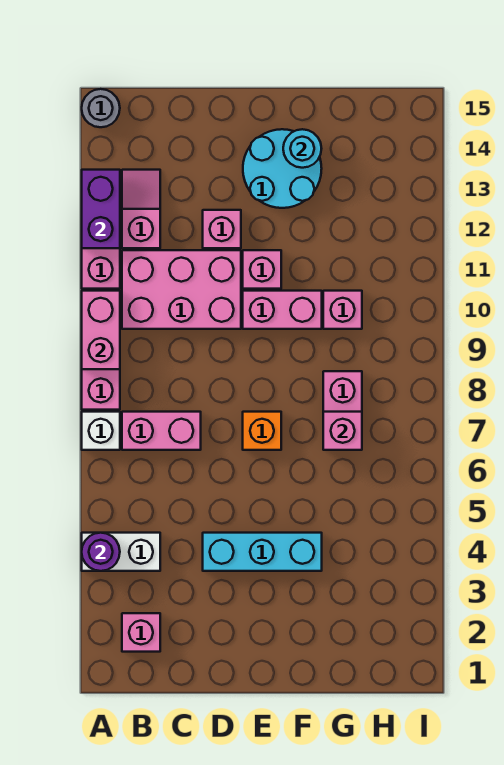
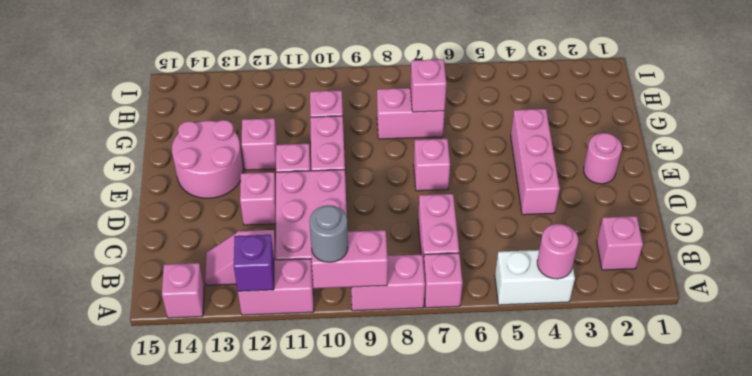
white brick A4:B4 level 1 -> white brick A4:A5 level 1
purple round brick A4 level 2 -> pink round brick A4 level 2
white brick A7 level 1 -> pink brick A7 level 1
purple brick A12:A13 level 2 -> purple brick A12 level 2
none -> pink brick A14 level 1
grey round brick A15 level 1 -> grey round brick A10 level 3
cyan brick D4:F4 level 1 -> pink brick D4:F4 level 1
none -> pink round brick E2 level 1
orange brick E7 level 1 -> pink brick E7 level 1
cyan round brick E13:F14 level 1 -> pink round brick E13:F14 level 1
none -> pink brick F12 level 1
cyan round brick F14 level 2 -> none

